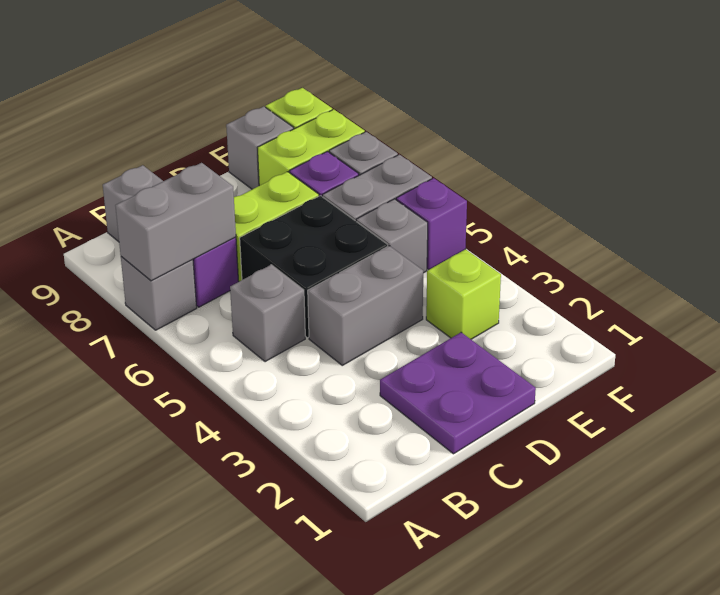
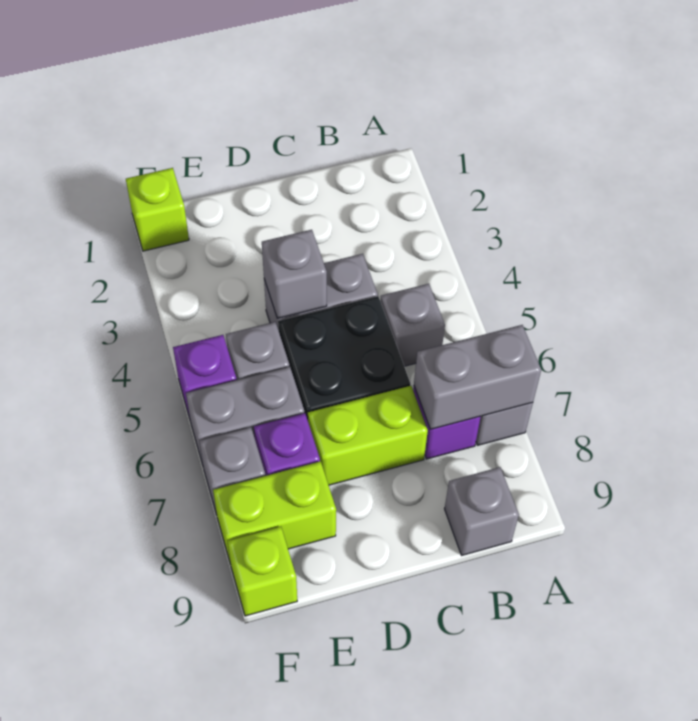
purple plate C1:D2 level 1 -> none
lime brick E3 level 1 -> lime brick F1 level 1
grey brick E9 level 1 -> grey brick D4 level 2

